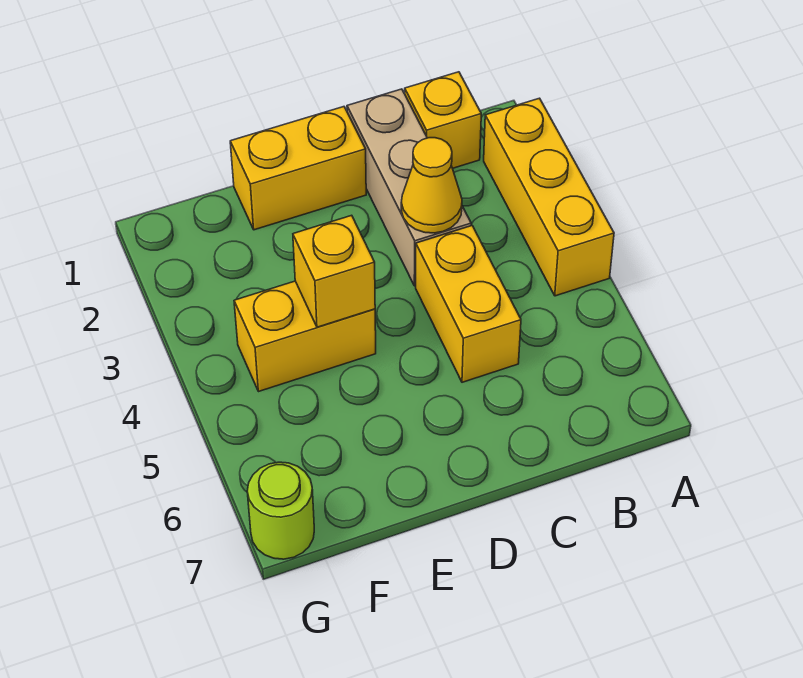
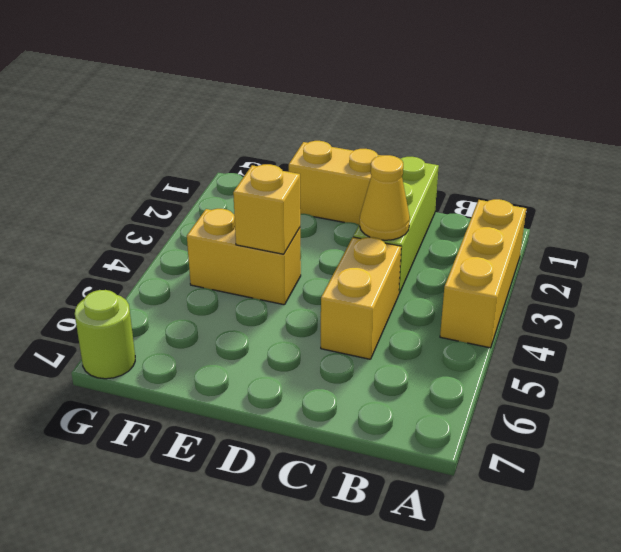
yellow brick B1 level 1 -> none
tan brick C1:C3 level 1 -> lime brick C1:C3 level 1

